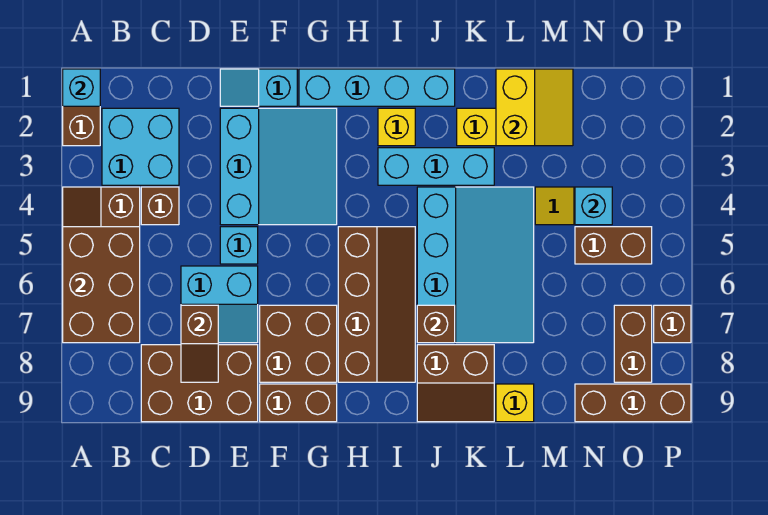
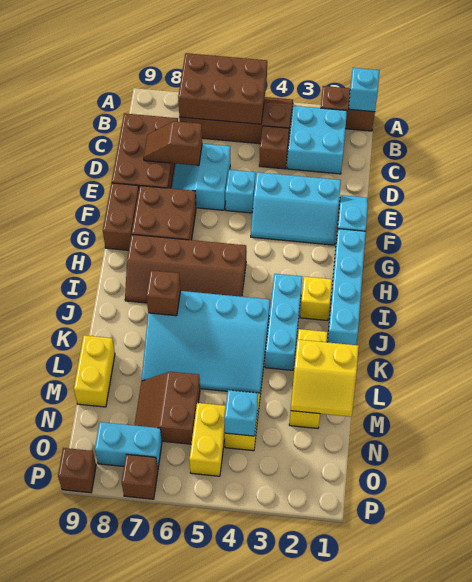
cyan slope E2:G4 level 1 top E -> cyan slope E2:F4 level 1 top E
brown slope J8:K9 level 1 top 8 -> brown slope M6:N7 level 1 top 6
yellow brick L9 level 1 -> yellow brick L9:M9 level 1
brown brick N5:O5 level 1 -> yellow brick N5:O5 level 1
brown brick N9:P9 level 1 -> brown brick P9 level 1
brown brick O7:O8 level 1 -> cyan brick O7:O8 level 1

